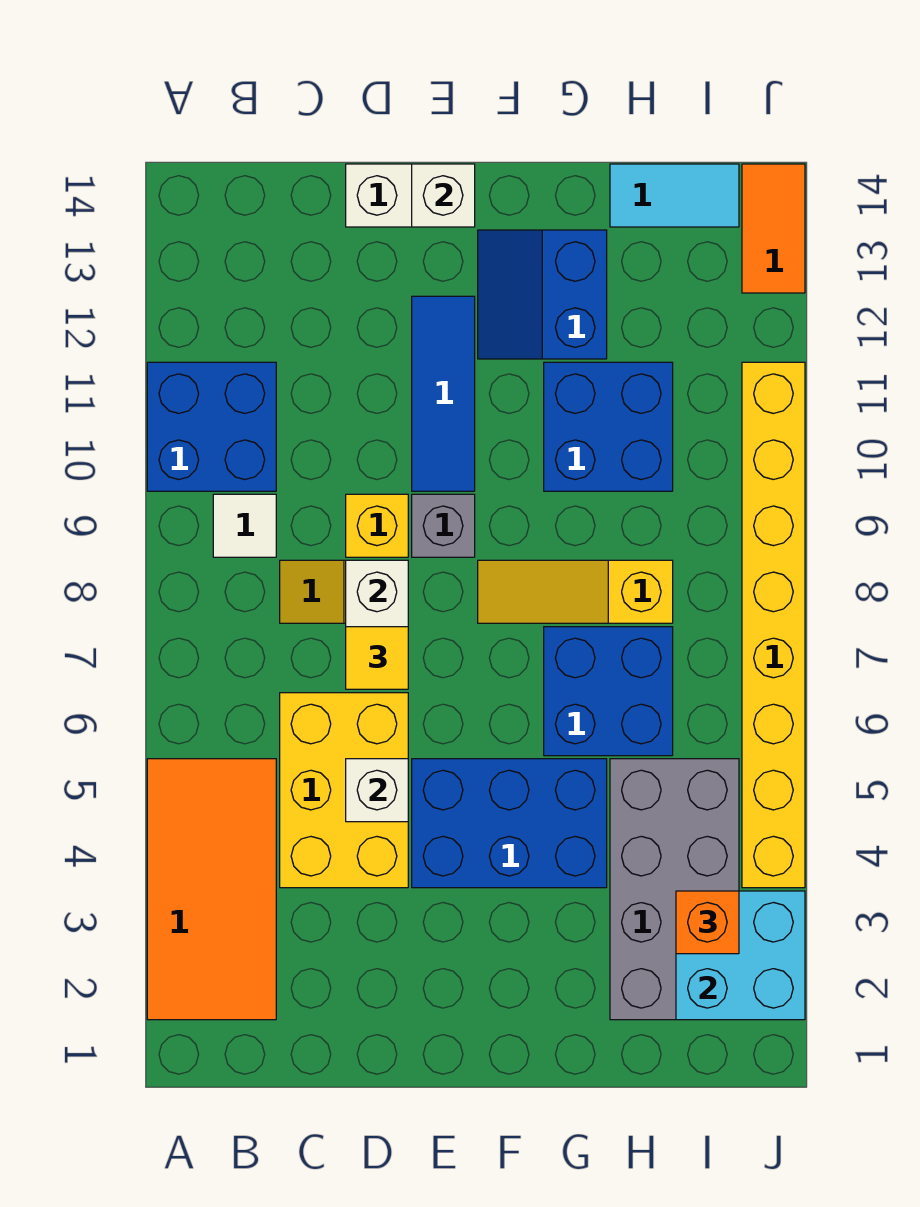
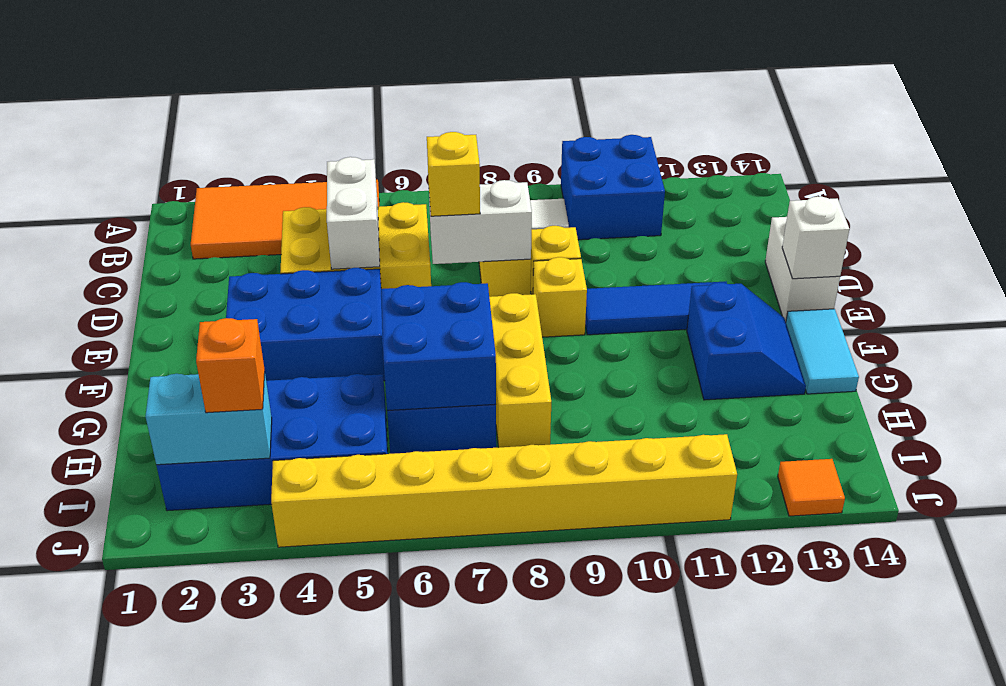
white brick D5 level 2 -> white brick C5:D5 level 2
yellow tile D7 level 3 -> yellow brick D7 level 3
blue brick E4:G5 level 1 -> blue brick E3:F5 level 1
grey brick E9 level 1 -> yellow brick E9 level 1
yellow slope F8:H8 level 1 top H -> yellow brick F8:H8 level 1
blue slope F12:G13 level 1 top G -> blue slope F12:G13 level 1 top 12
blue brick G10:H11 level 1 -> blue brick G6:H7 level 2
grey brick H2:I5 level 1 -> blue brick H2:I5 level 1
cyan tile H14:I14 level 1 -> cyan tile F14:G14 level 1
cyan brick I2:J3 level 2 -> cyan brick I2:I3 level 2
orange tile J13:J14 level 1 -> orange tile J13 level 1

